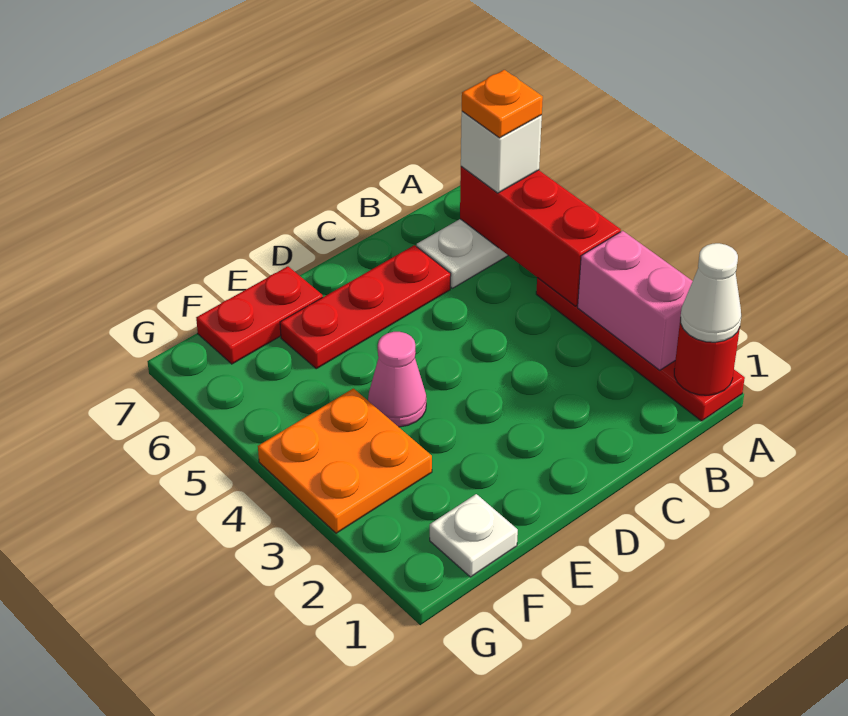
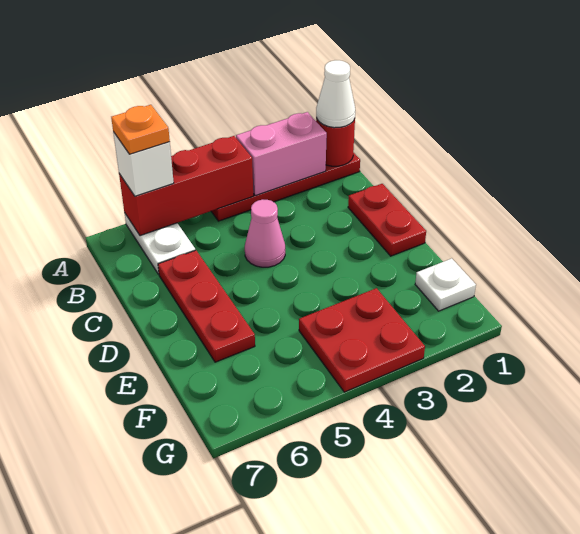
pink cone E4 level 1 -> pink cone C4 level 1
red plate E7:F7 level 1 -> red plate C1:D1 level 1
orange plate F3:G4 level 1 -> red plate F3:G4 level 1

